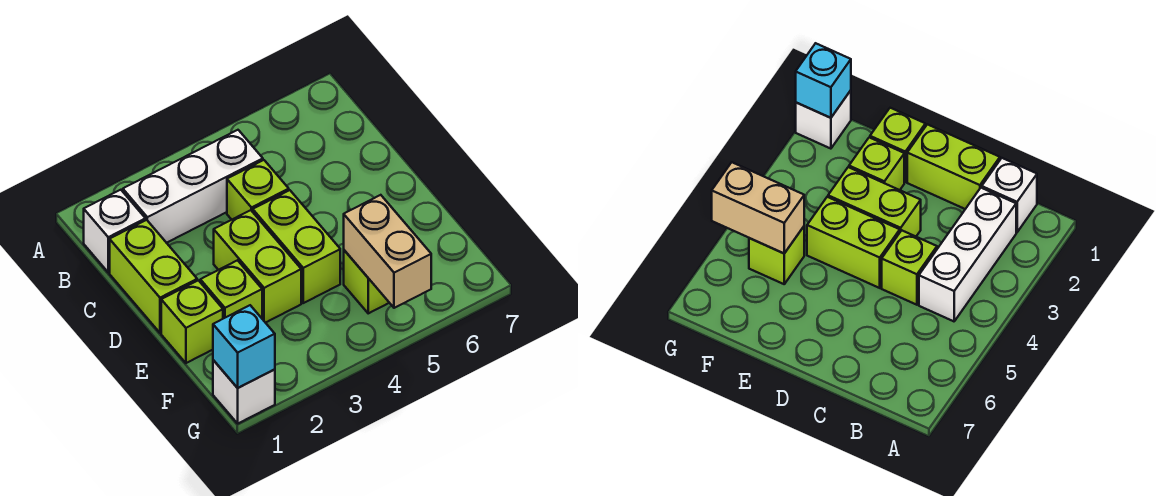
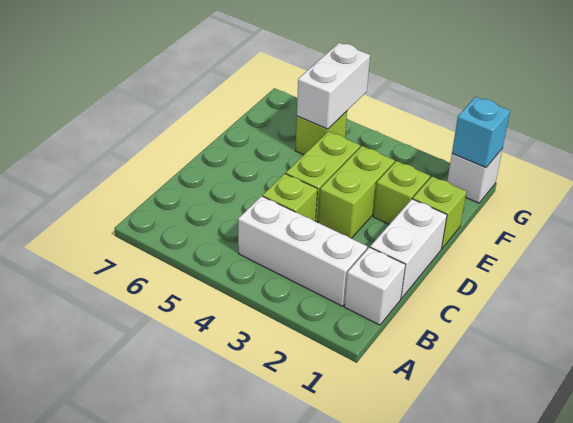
lime brick C1:D1 level 1 -> white brick C1:D1 level 1
tan brick F5:G5 level 2 -> white brick F5:G5 level 2

